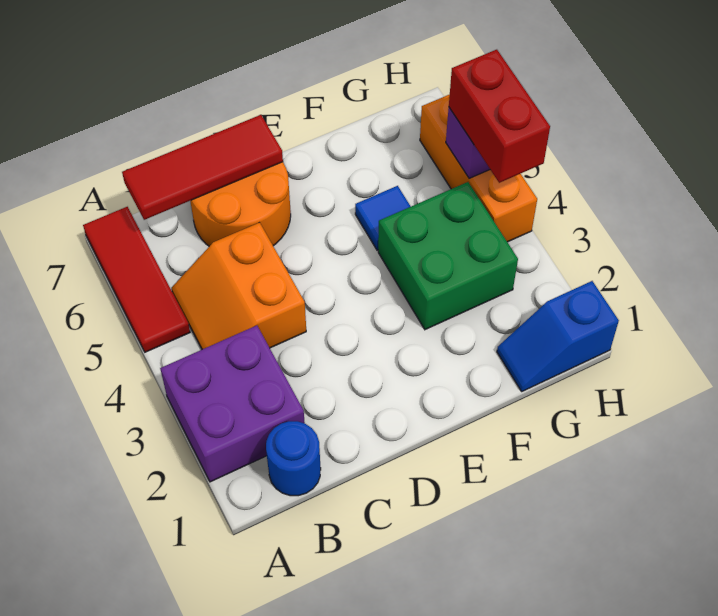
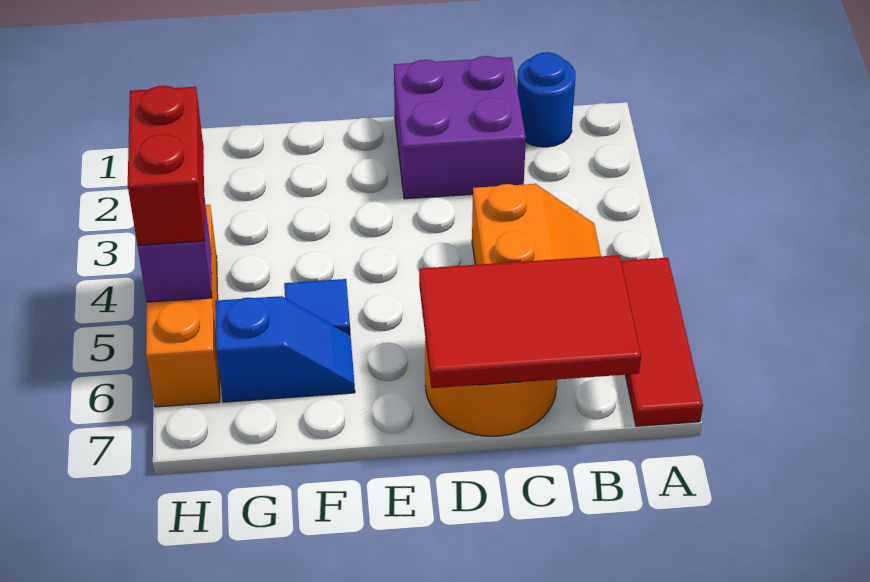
purple brick A2:B3 level 1 -> purple brick C1:D2 level 1
red tile B7:D7 level 2 -> red tile B6:D7 level 2
green brick F3:G4 level 1 -> none
blue slope G1:H1 level 1 top H -> blue slope F6:G6 level 1 top G

